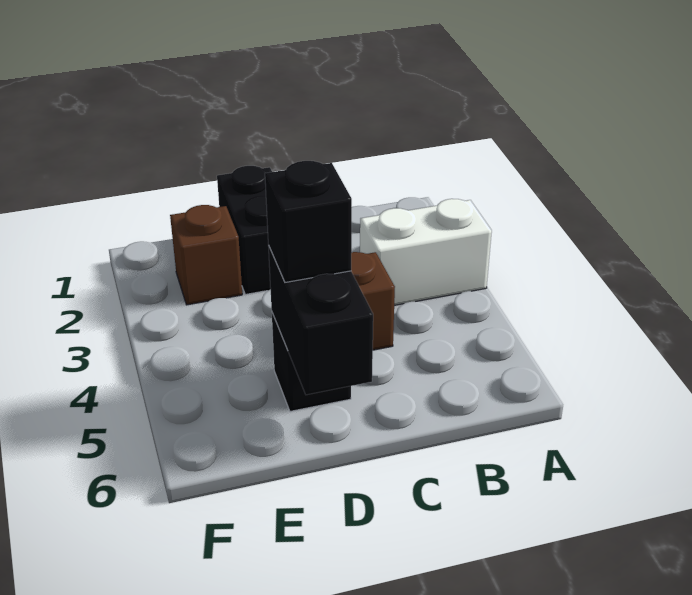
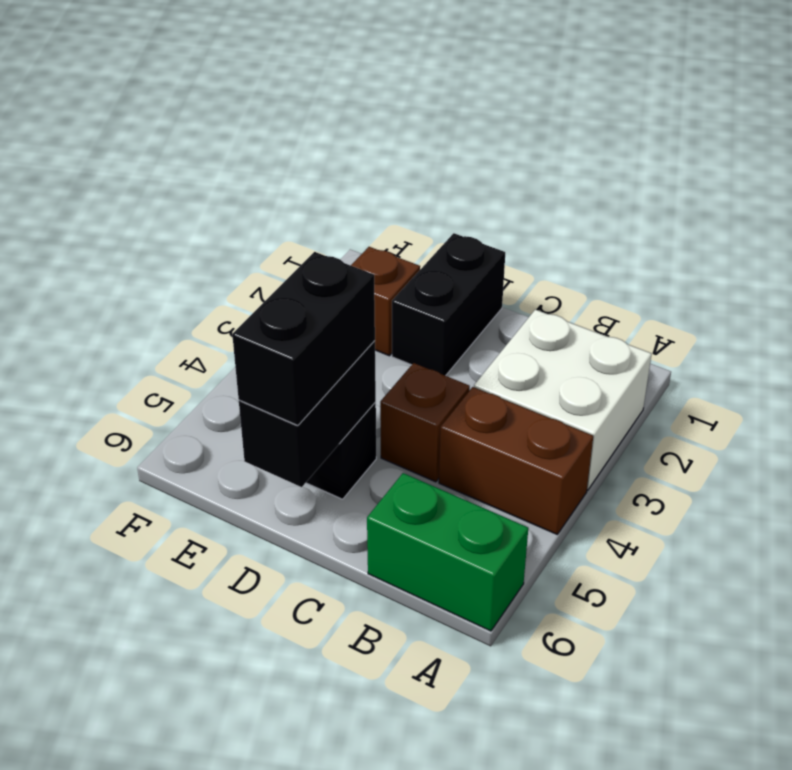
white brick A3:B3 level 1 -> white brick A2:B3 level 1
none -> brown brick A4:B4 level 1
none -> green brick A6:B6 level 1
black brick D5 level 3 -> black brick D5:D6 level 3

